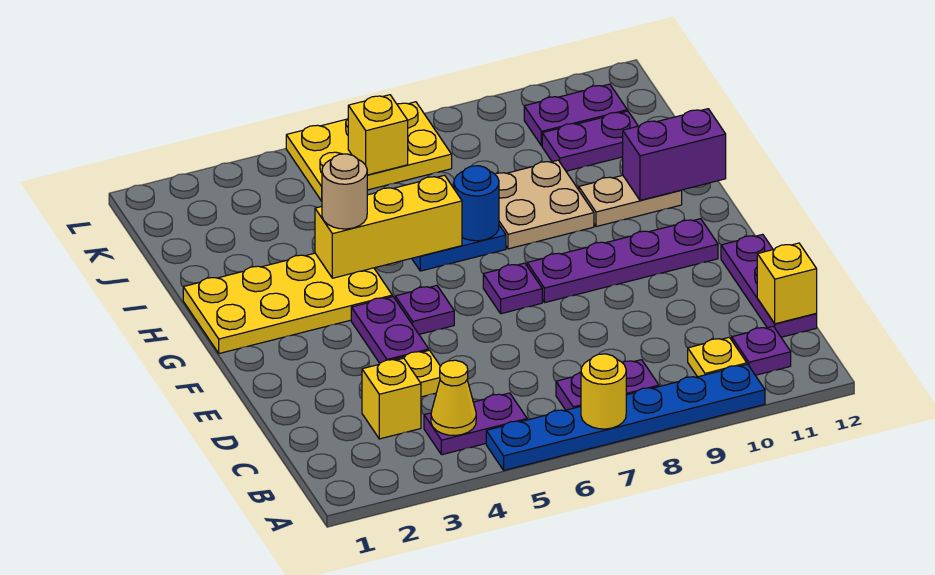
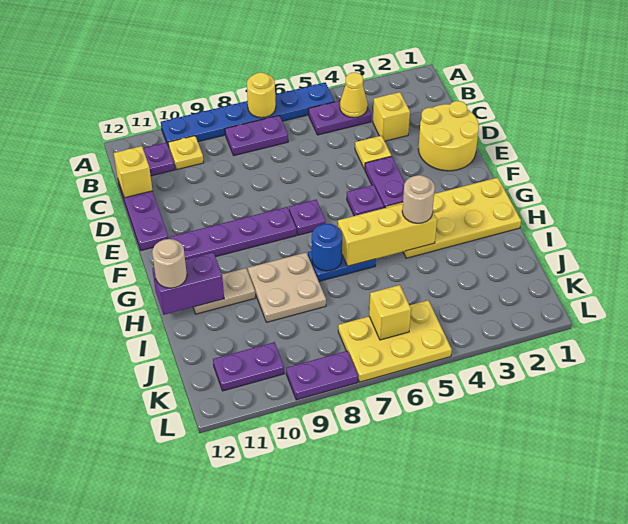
none -> yellow round brick D1:E2 level 1
none -> tan round brick H12 level 3
purple plate J10:J11 level 1 -> purple plate L8:L9 level 1

